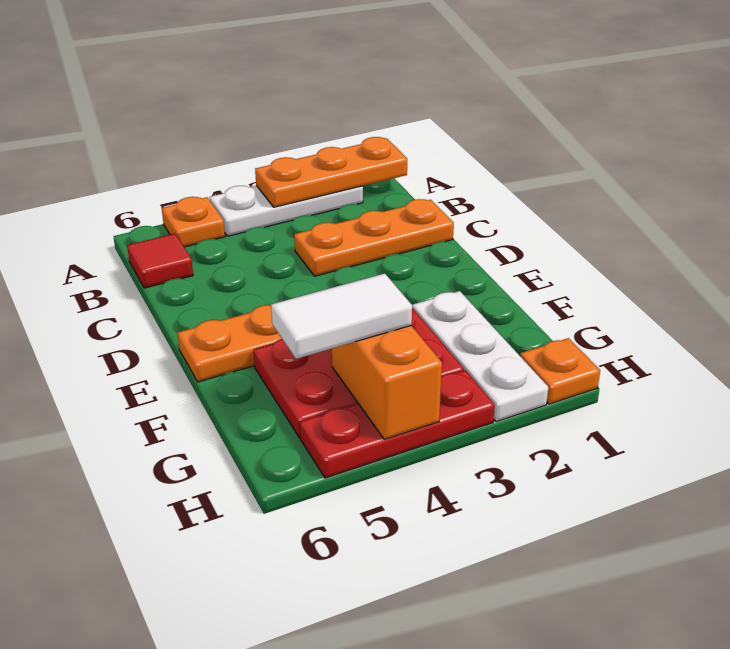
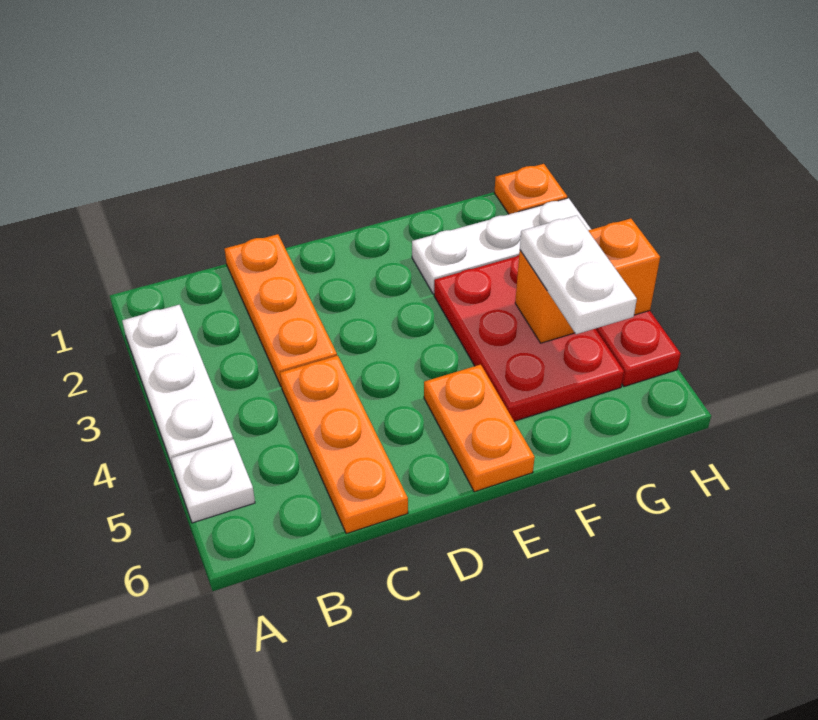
orange plate A1:A3 level 2 -> orange plate C4:C6 level 1
orange plate A5 level 1 -> white plate A5 level 1
red tile B6 level 1 -> none
white tile G4:G5 level 3 -> white plate G4:G5 level 3

